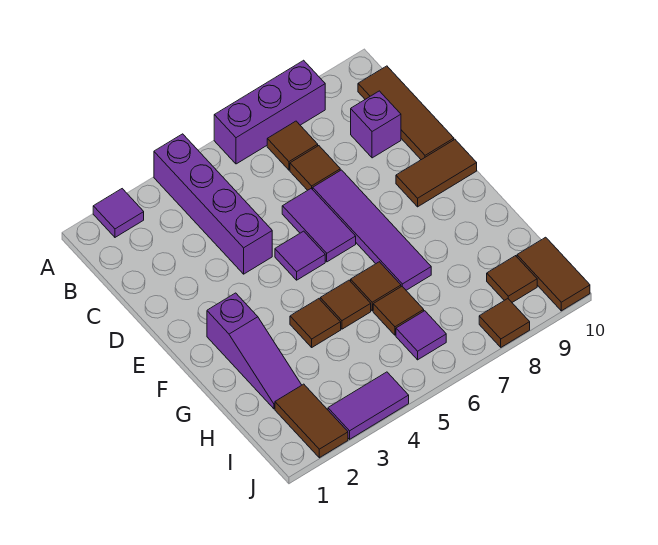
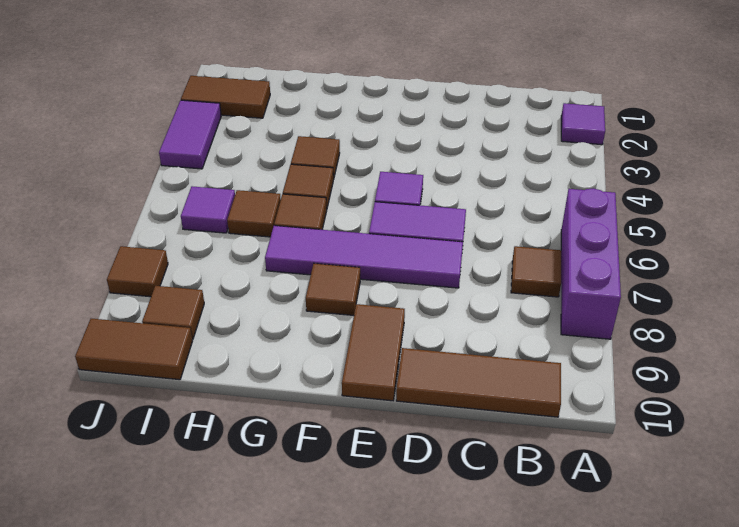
purple brick A4:D4 level 1 -> none
brown tile C7 level 1 -> brown tile F8 level 1
purple brick C9 level 1 -> none
purple slope F2:H2 level 1 top F -> none

